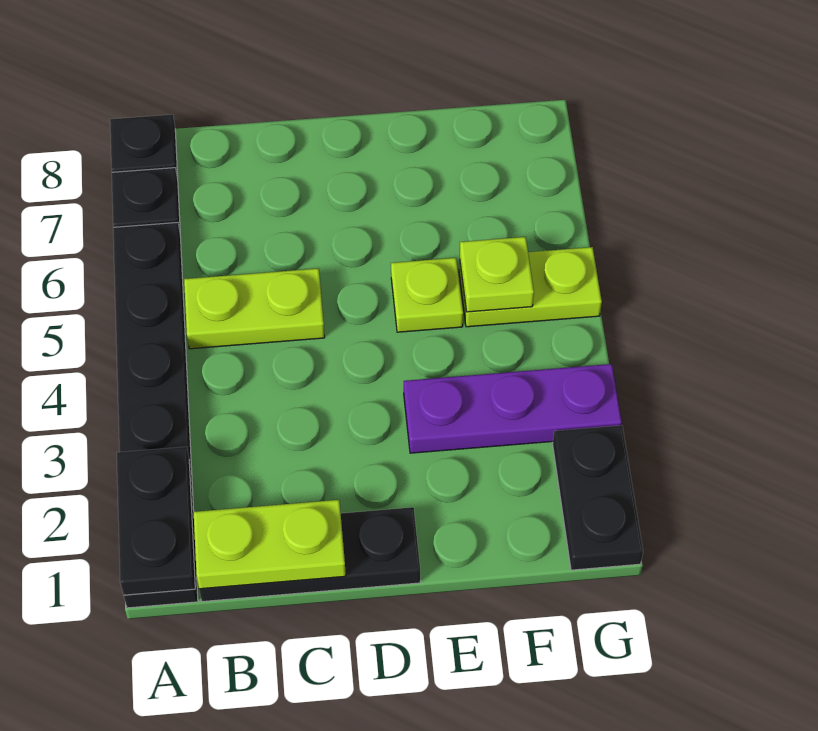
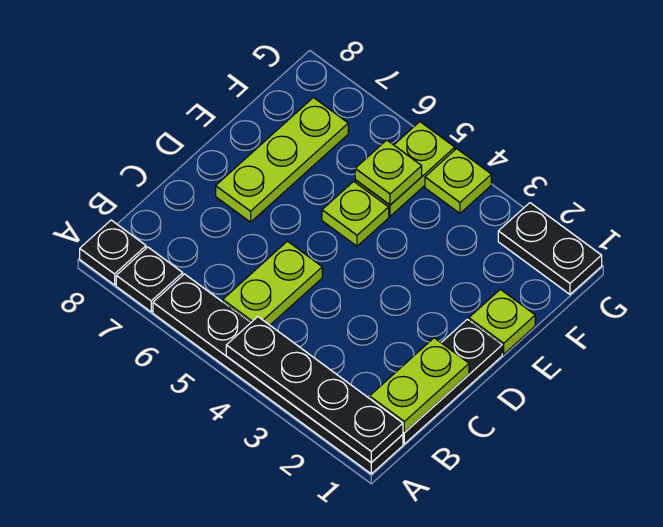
black plate A1:A2 level 2 -> black plate A1:A4 level 2
none -> lime plate D7:F7 level 1
none -> lime plate E1 level 1
purple plate E3:G3 level 1 -> none
none -> lime plate G4 level 1

